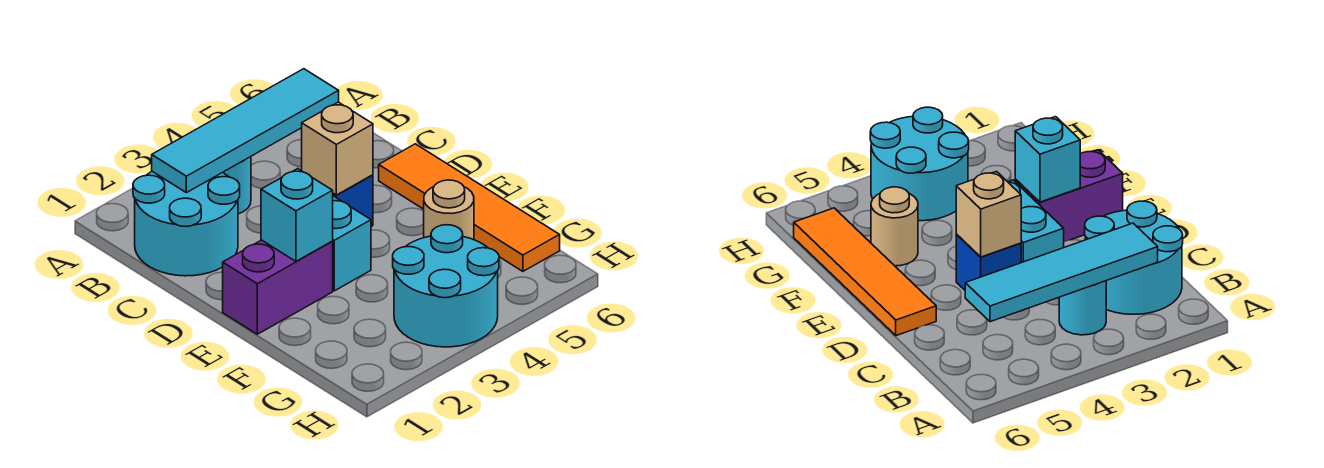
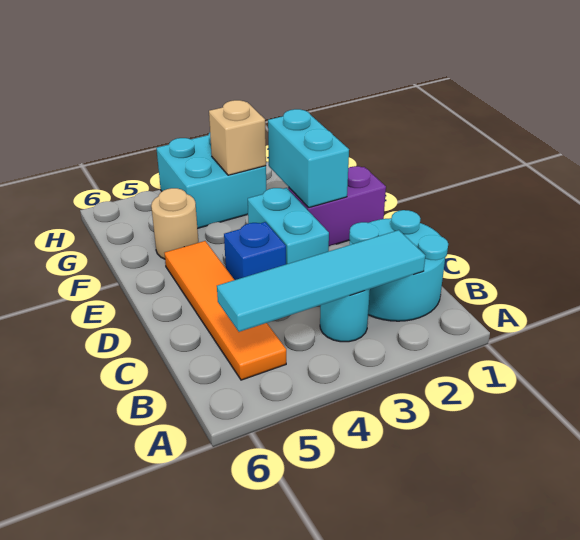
tan brick D4 level 2 -> tan brick G3 level 2
orange tile D6:G6 level 1 -> orange tile B5:E5 level 1
cyan brick E2 level 2 -> cyan brick E2:F2 level 2
cyan round brick G3:H4 level 1 -> cyan brick G3:H4 level 1

